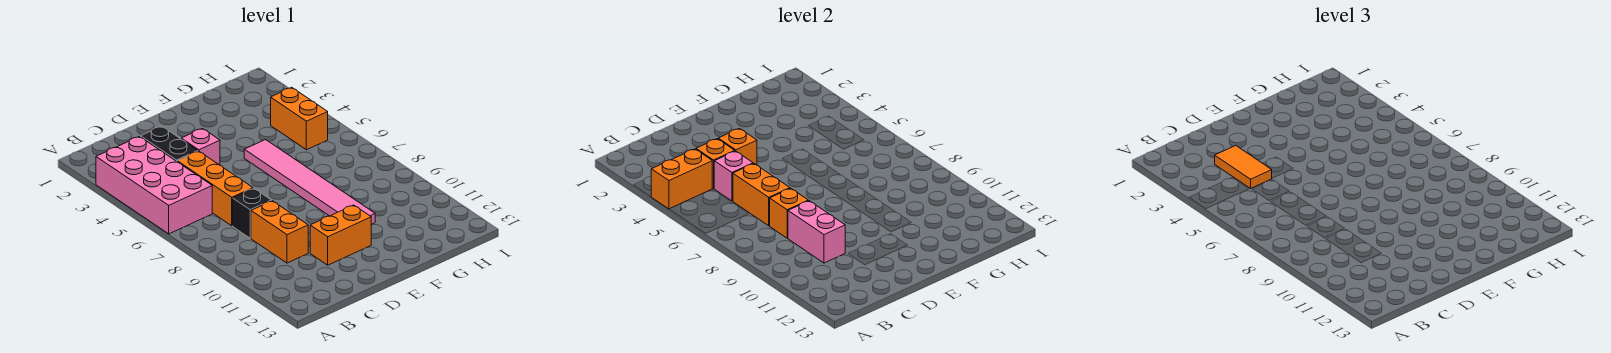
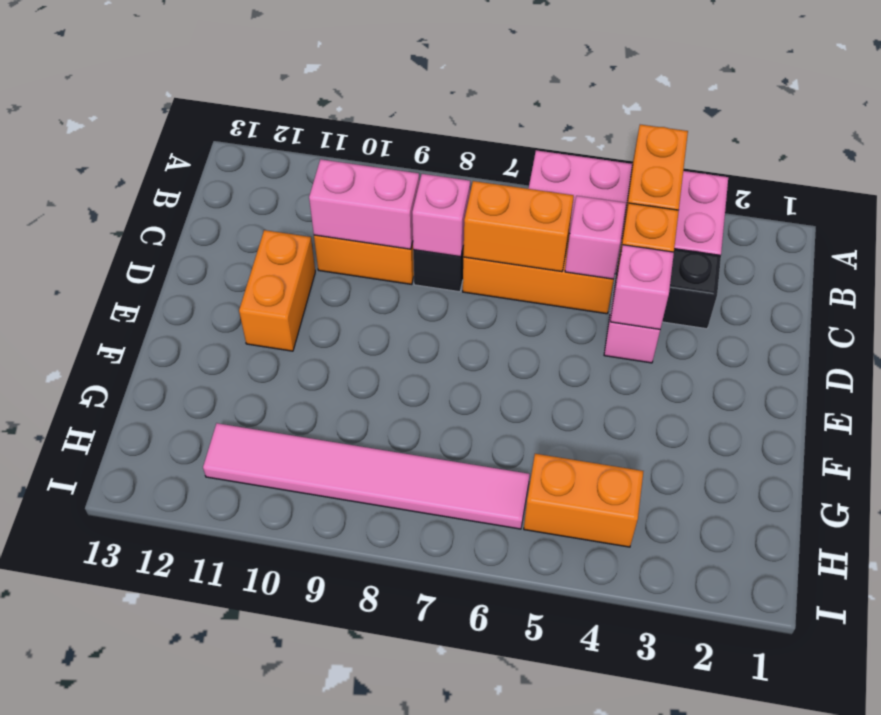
orange tile C3:C4 level 3 -> none
orange brick C8 level 2 -> pink brick C8 level 2
orange brick D4 level 2 -> pink brick D4 level 2
pink tile F5:F10 level 1 -> pink tile H6:H11 level 1

